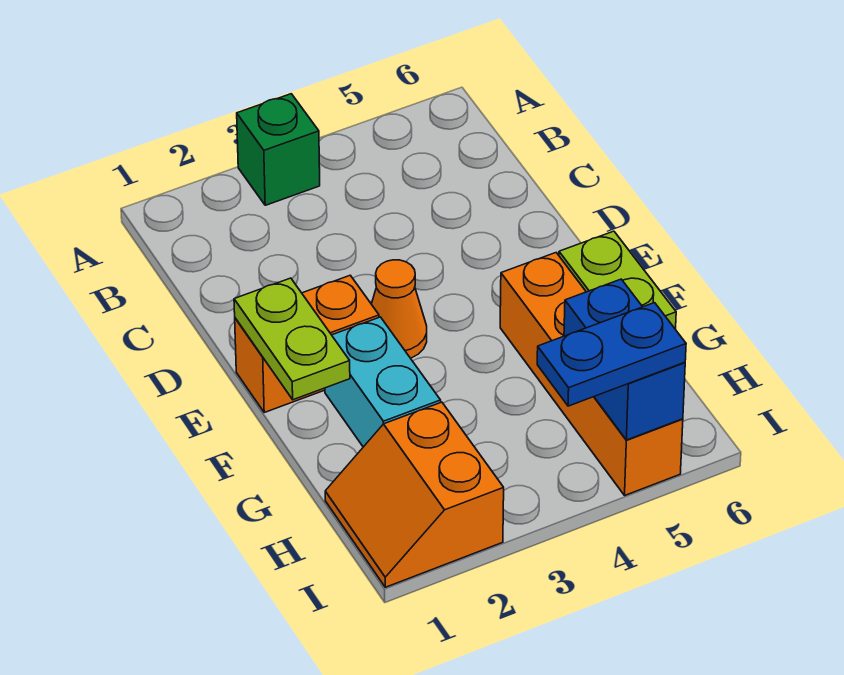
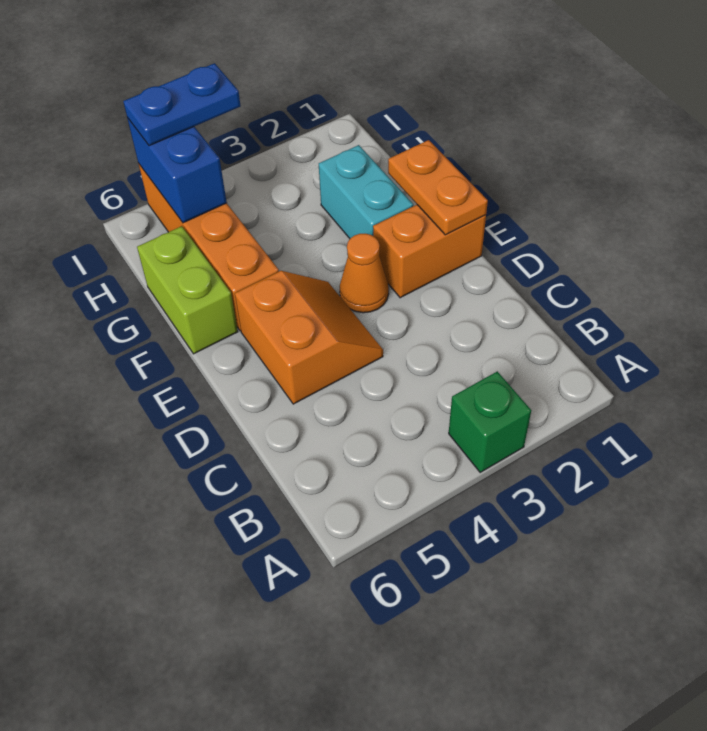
lime plate E1:F1 level 2 -> orange plate E1:F1 level 2
orange slope H1:I2 level 1 top 2 -> orange slope D4:E5 level 1 top 5

